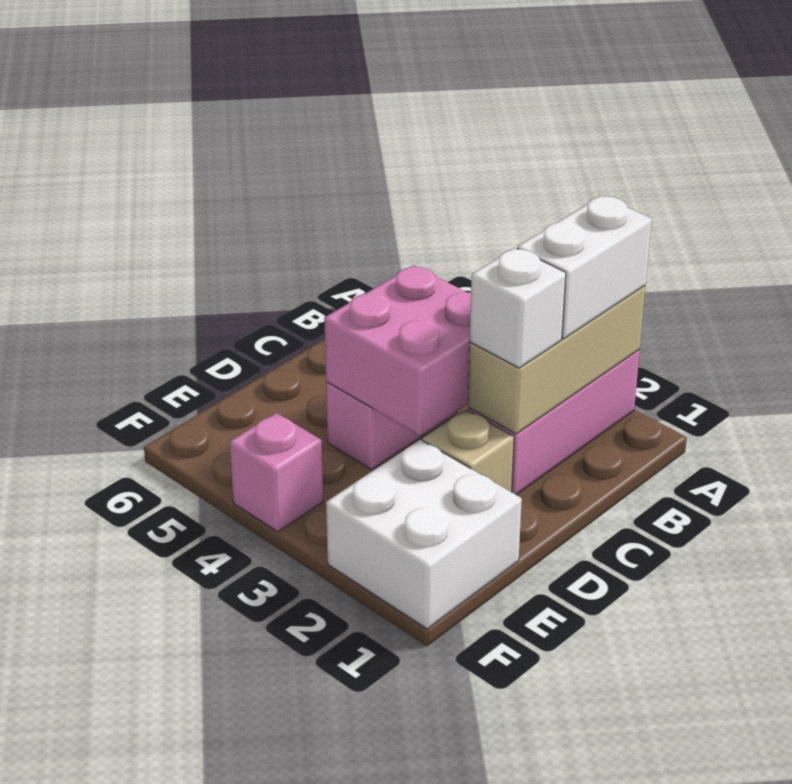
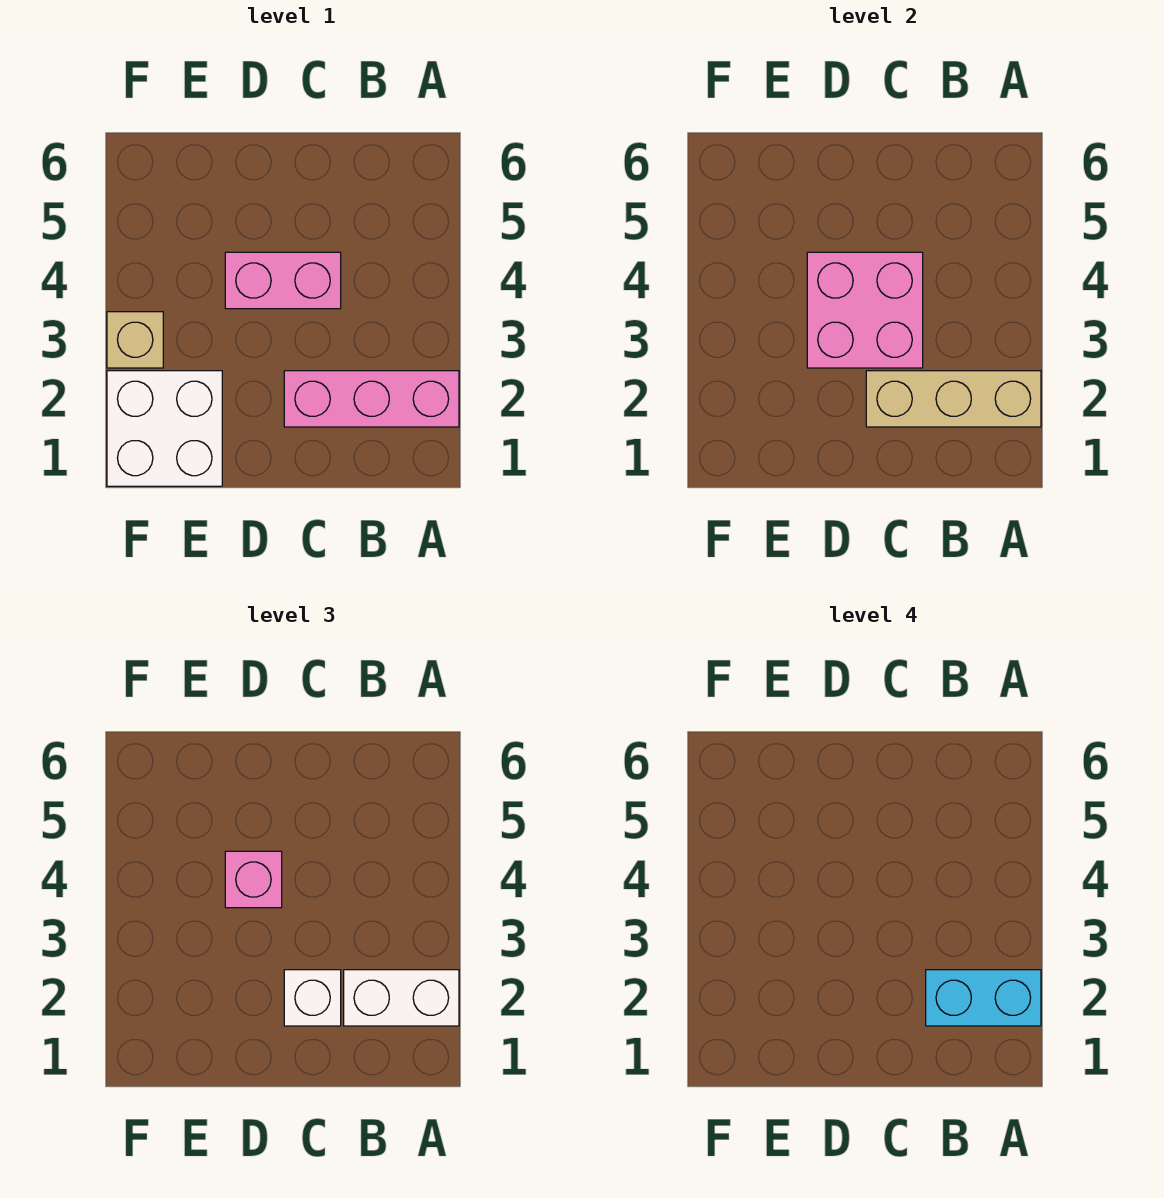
none -> cyan brick A2:B2 level 4
tan brick D2 level 1 -> tan brick F3 level 1
pink brick F4 level 1 -> pink brick D4 level 3

